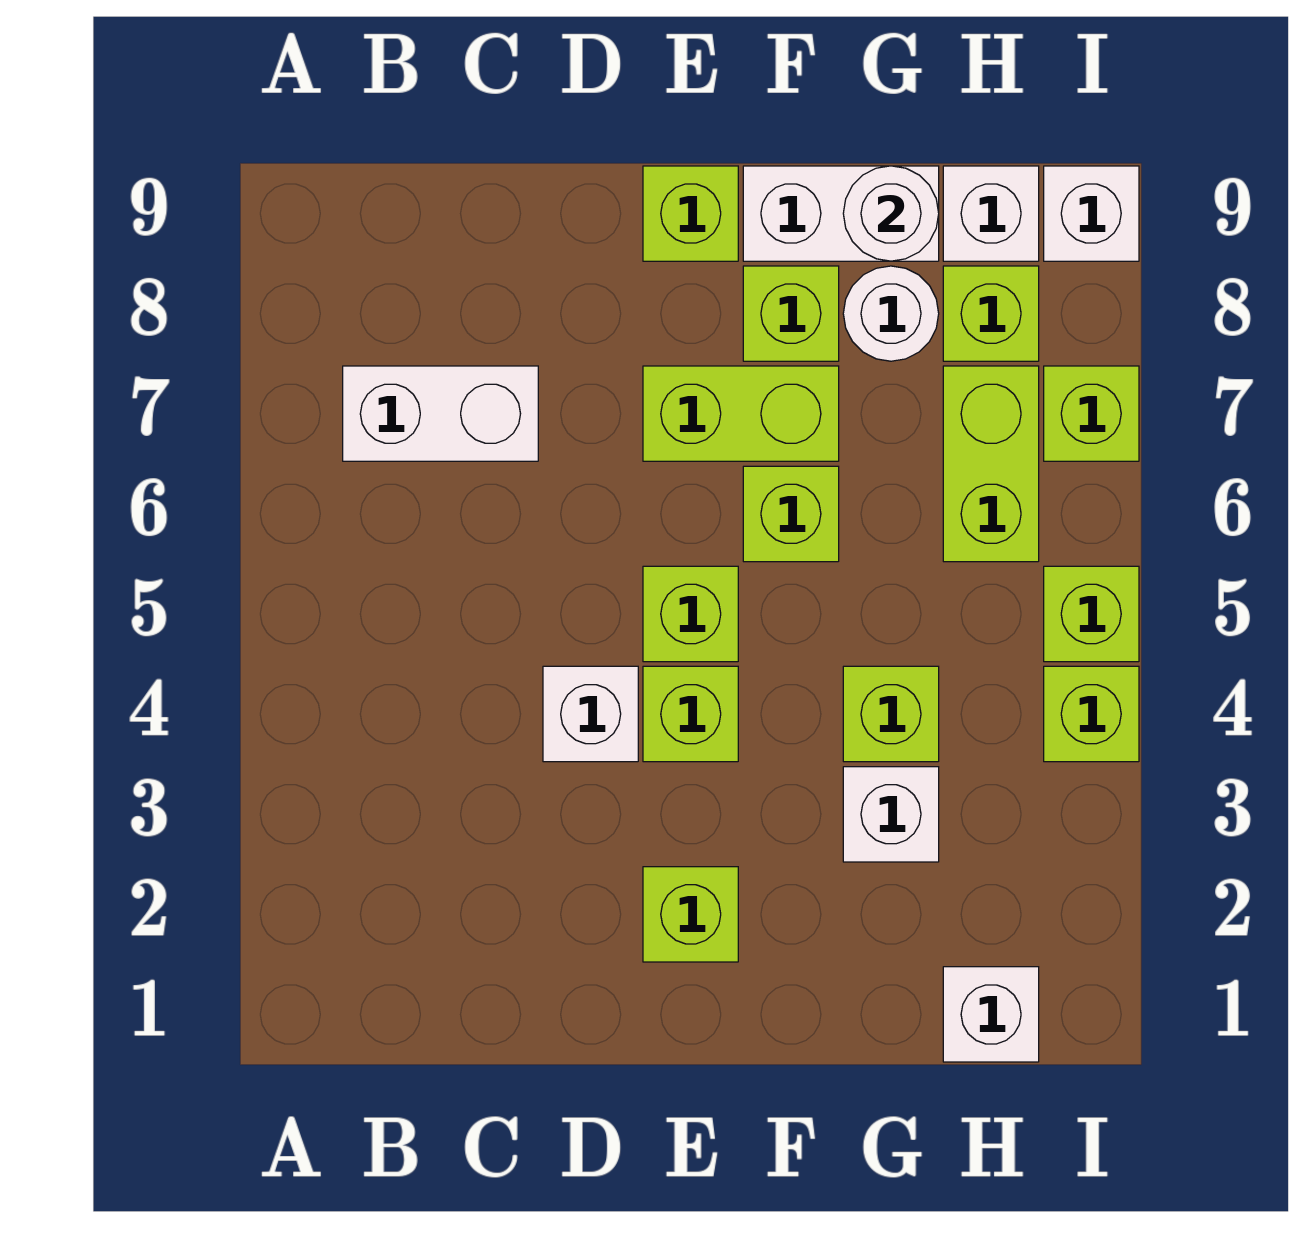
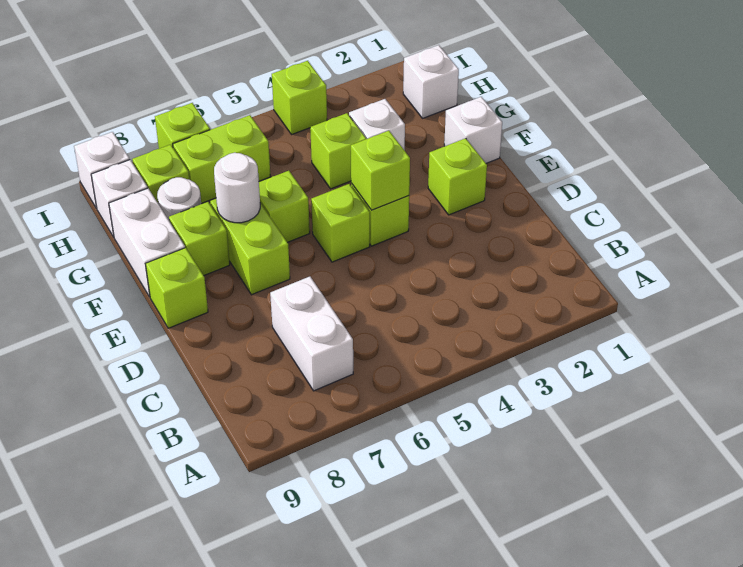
white brick D4 level 1 -> white brick F1 level 1
white round brick G9 level 2 -> white round brick F7 level 2
lime brick I5 level 1 -> lime brick E4 level 2

